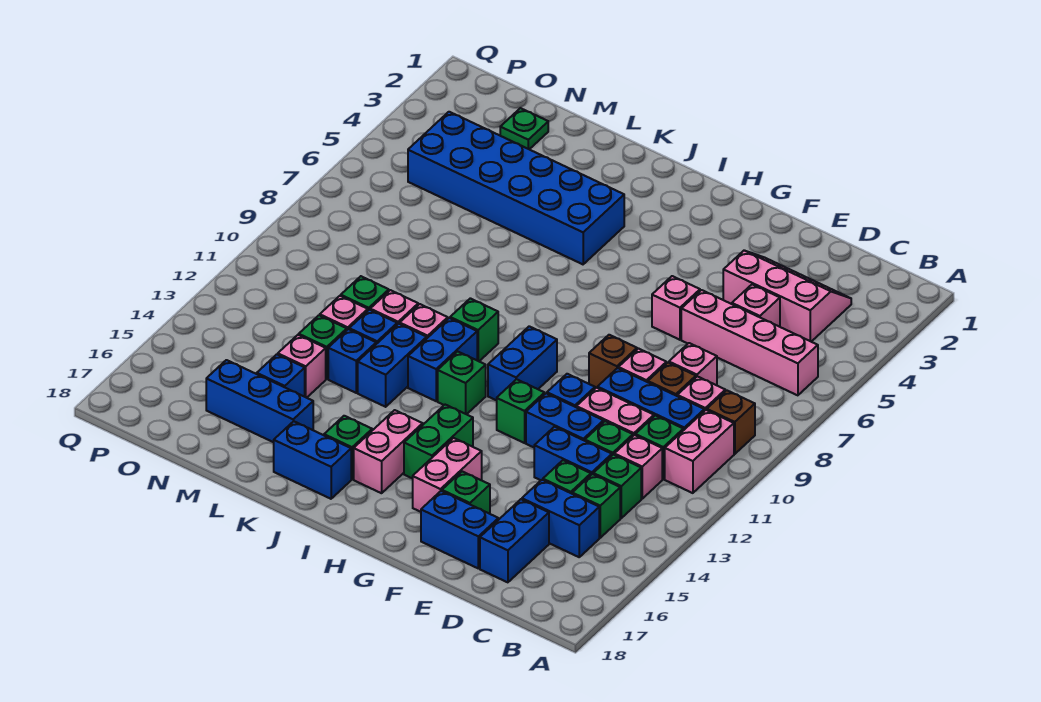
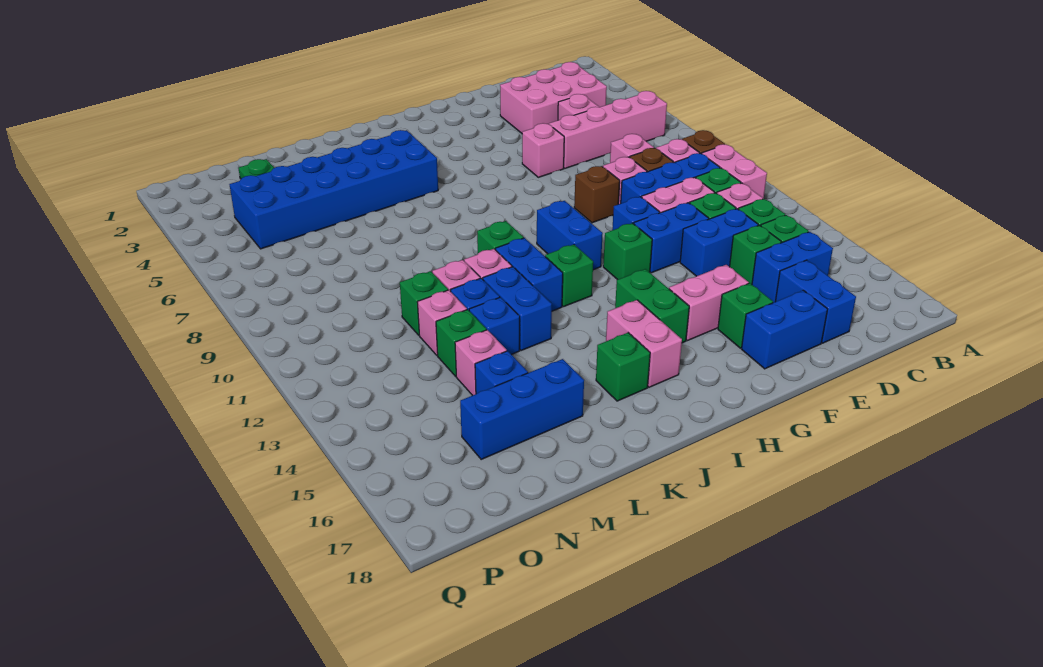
pink slope C3:E4 level 1 top 4 -> pink brick C3:E4 level 1
pink brick G15:G16 level 1 -> pink brick F15:G15 level 1
blue brick J17:K17 level 1 -> none

